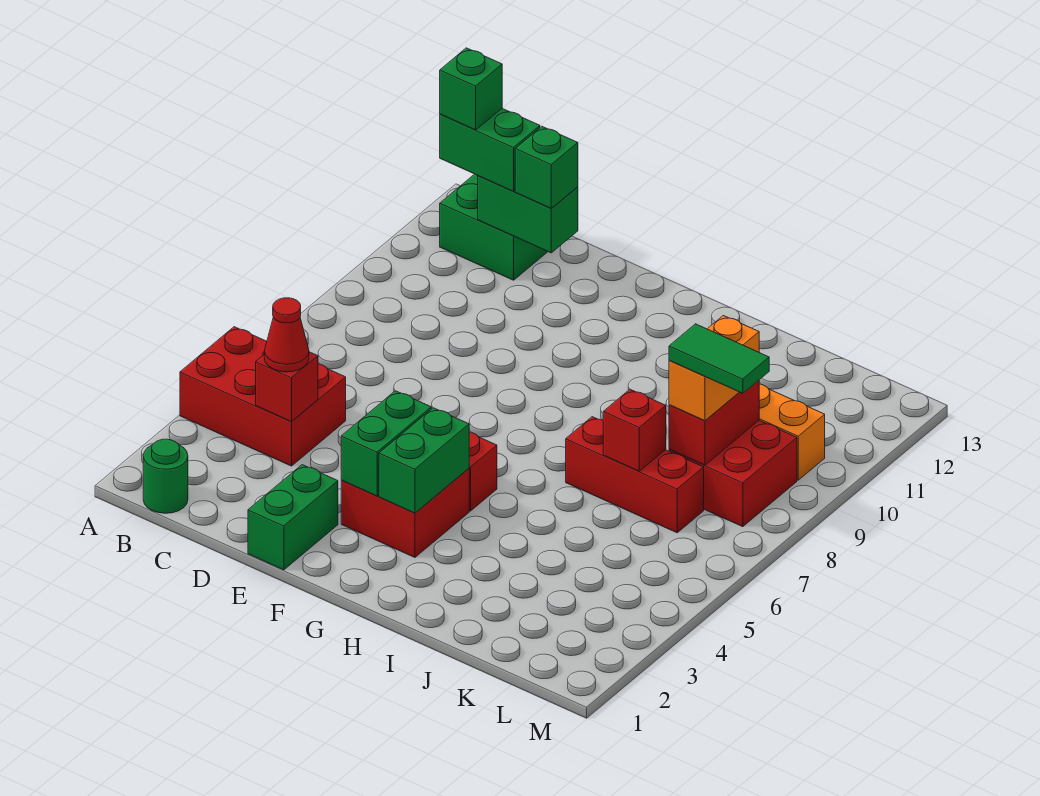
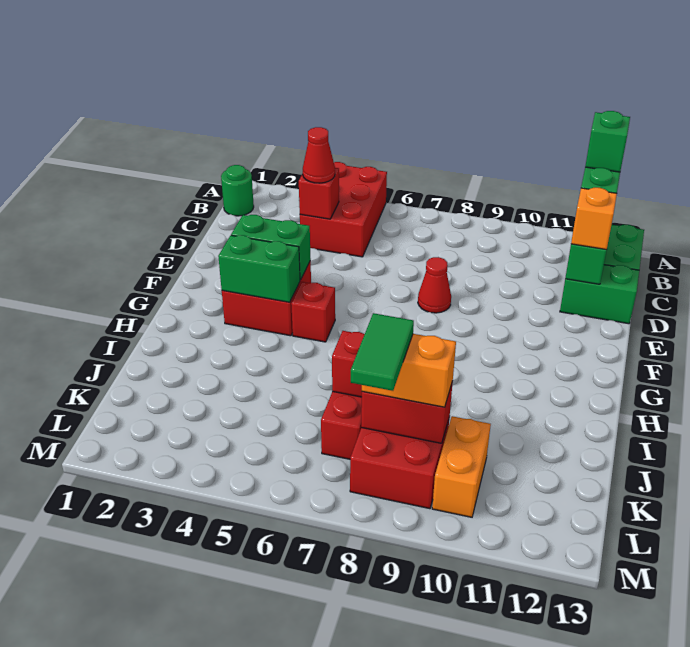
green brick D12 level 3 -> orange brick D12 level 3
green brick E1:E2 level 1 -> green brick D12:D13 level 1
none -> red cone E8 level 1

